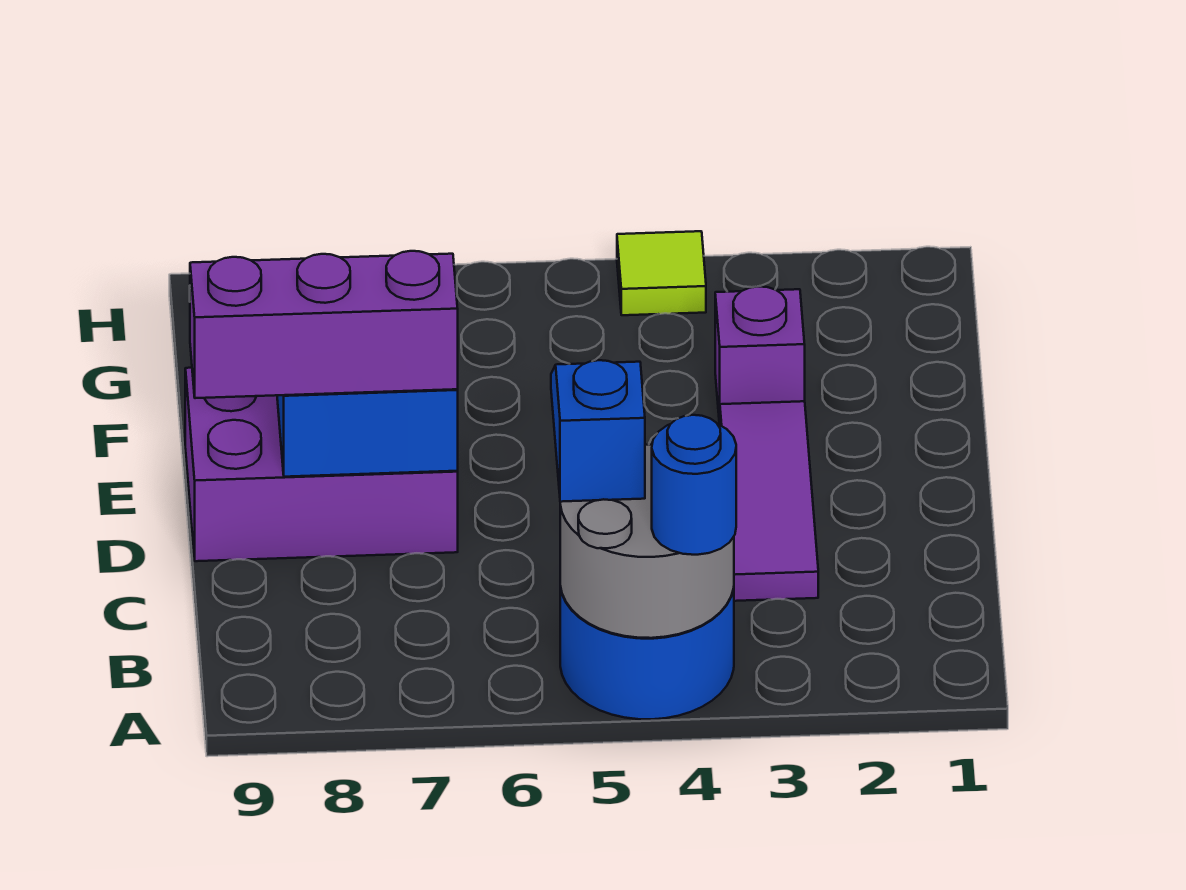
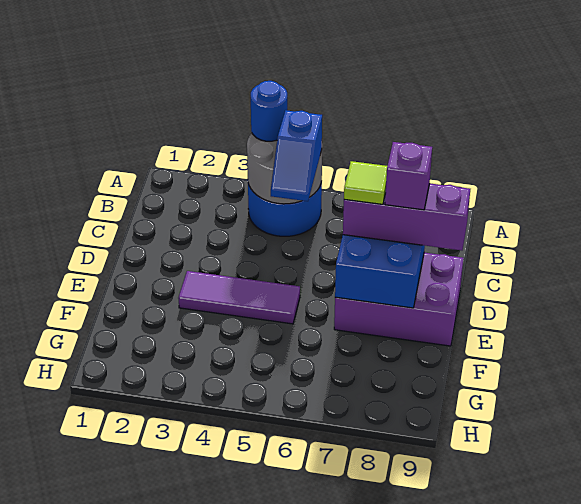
purple tile C3:E3 level 1 -> purple tile E3:E5 level 1
purple brick F3 level 1 -> purple brick D8 level 4
lime tile H4 level 1 -> lime tile D7 level 4

